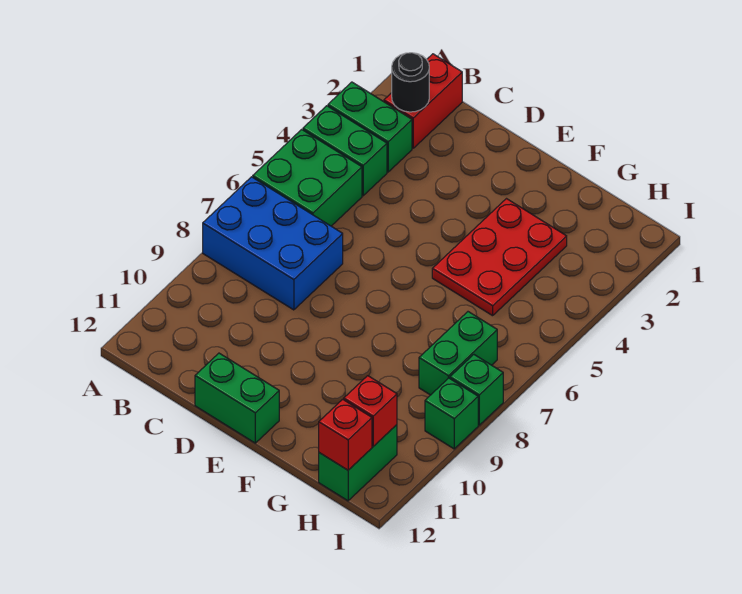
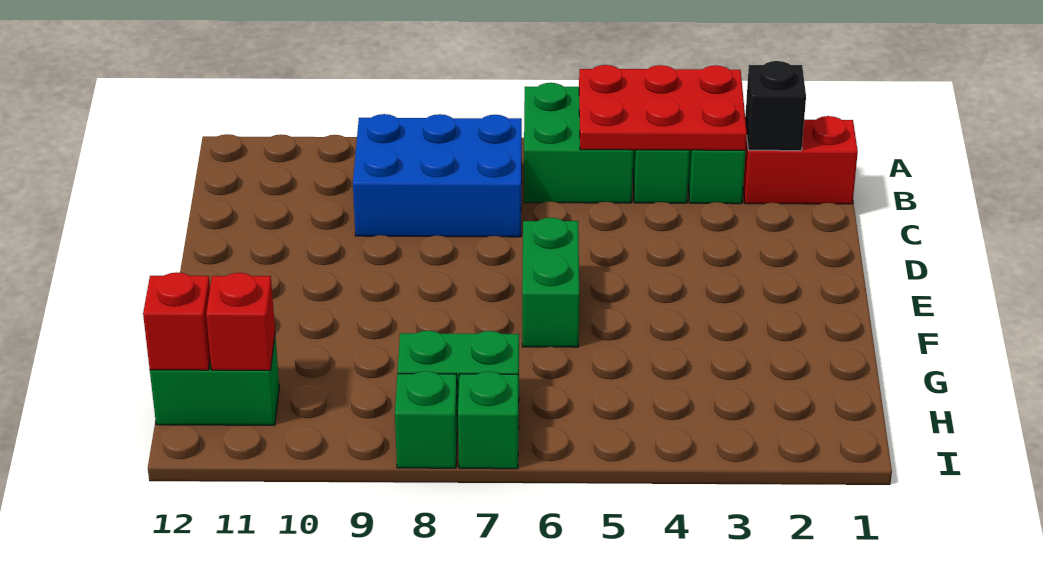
blue brick A7:C8 level 1 -> blue brick B7:C9 level 1
black round brick B2 level 2 -> black brick B2 level 2
green brick D12:E12 level 1 -> green brick E6:F6 level 1
red plate F3:G5 level 1 -> red plate A3:B5 level 2
green brick I9 level 1 -> green brick I7 level 1

